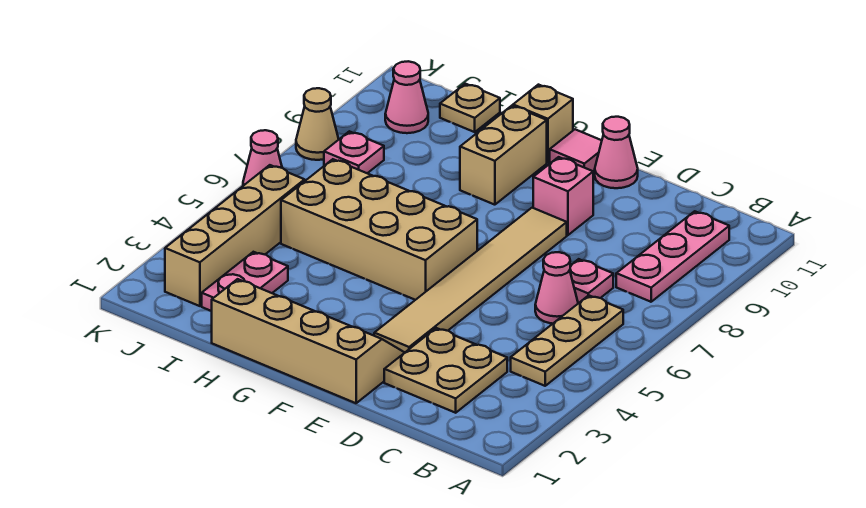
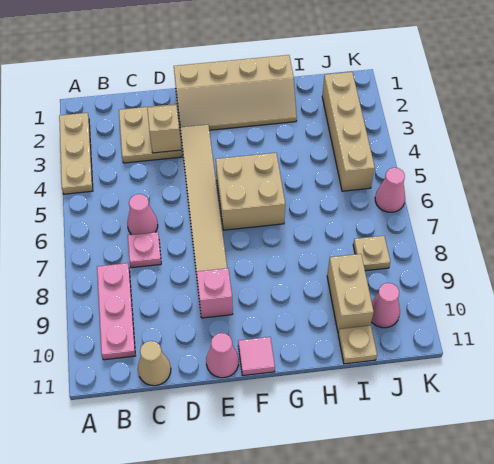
tan plate B4:B6 level 1 -> tan plate A2:A4 level 1
tan brick F5:I6 level 1 -> tan brick F5:G6 level 1
tan brick G9:G10 level 1 -> tan brick I9:I10 level 1
tan brick G11 level 1 -> tan brick D3 level 2
pink plate I2:I3 level 1 -> none
pink plate J8 level 1 -> tan plate J8 level 1
tan cone K8 level 1 -> tan cone C11 level 1

